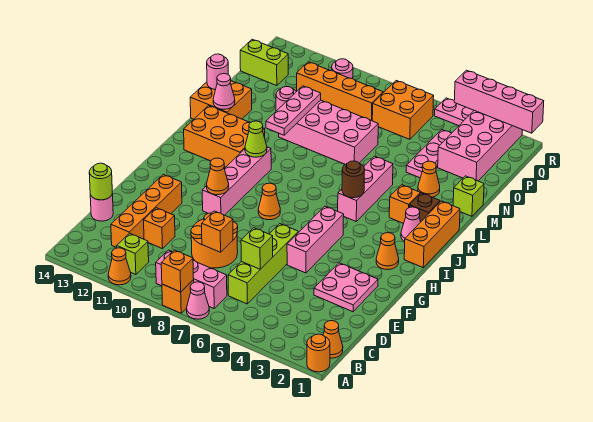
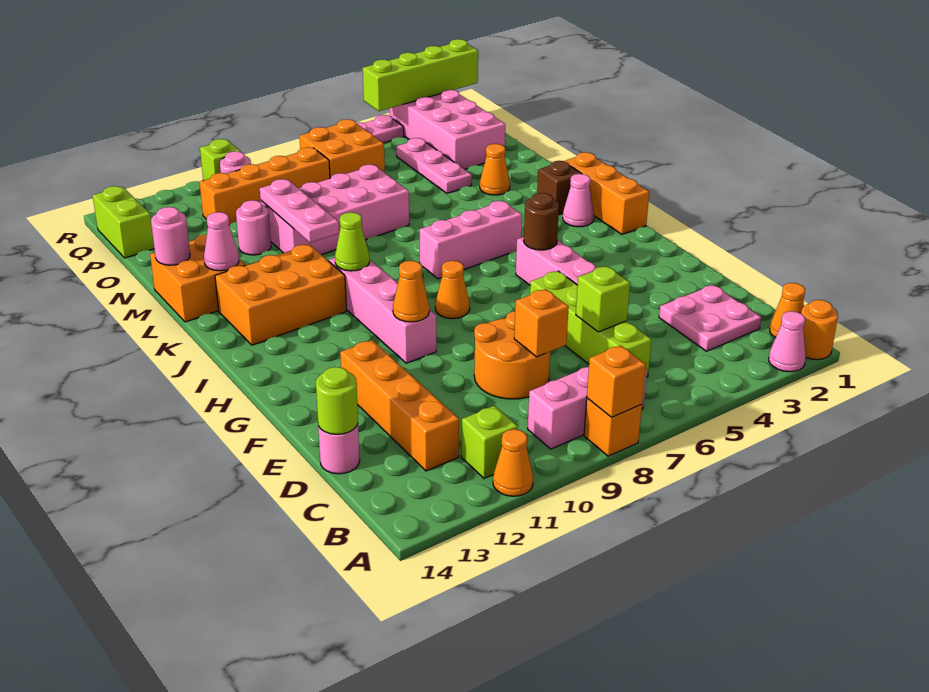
pink cone A7 level 1 -> pink cone A2 level 1
orange brick D11 level 1 -> none
pink plate E2:F3 level 1 -> pink plate C2:D3 level 1
orange cone H2 level 1 -> none
pink brick J5:L5 level 1 -> pink brick J5:J7 level 1
brown round brick J5 level 2 -> brown round brick H5 level 2
orange brick K3 level 1 -> none
lime brick M1 level 1 -> lime brick R10 level 1
lime brick P13:P14 level 1 -> lime brick P14:Q14 level 1
pink brick R1:R4 level 2 -> lime brick R1:R4 level 2

